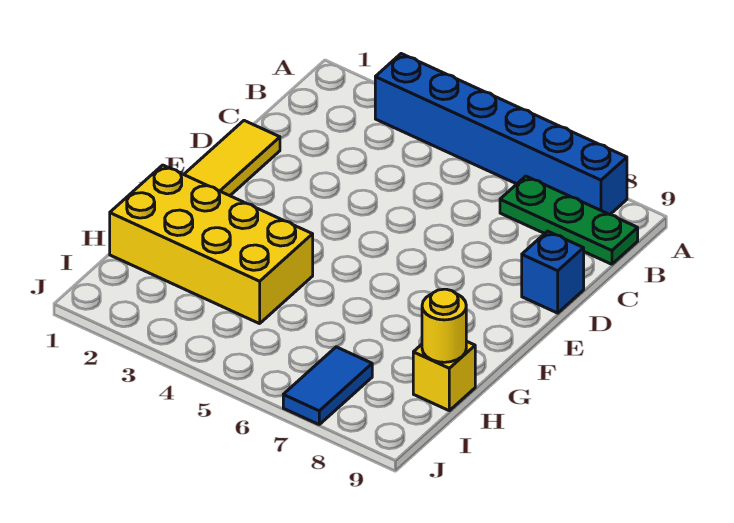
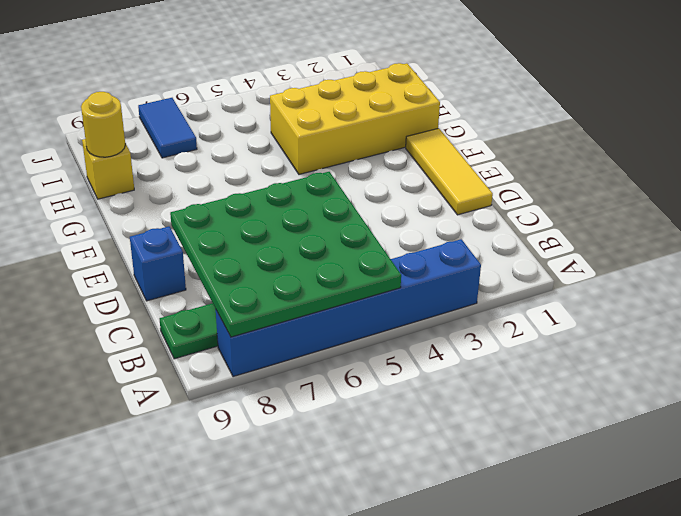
none -> green plate A5:D8 level 2

